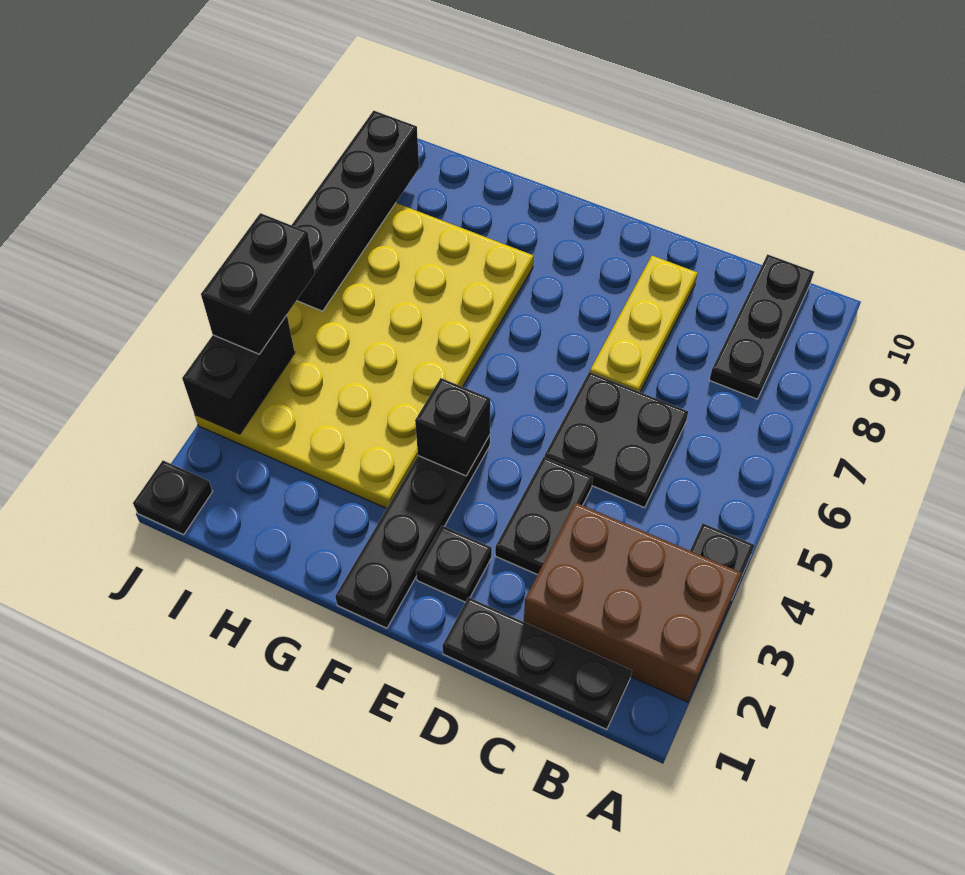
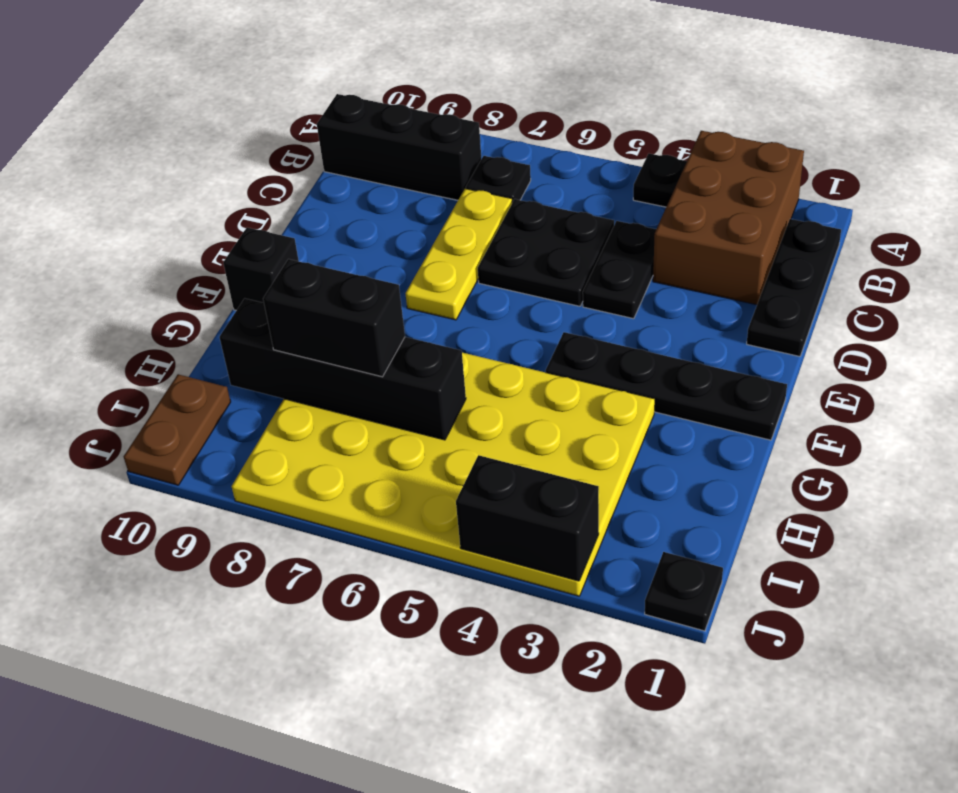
black plate B8:B10 level 1 -> black brick B8:B10 level 1
black plate D3:D4 level 1 -> black plate C4:D4 level 1
yellow plate D7:D9 level 1 -> yellow plate C7:E7 level 1
black plate E2 level 1 -> black plate B7 level 1
black brick F4 level 2 -> black brick F10 level 1
none -> brown plate I10:J10 level 1
black brick J4:J5 level 3 -> black brick H7:H8 level 3
black brick J6:J9 level 2 -> black brick H6:H9 level 2

